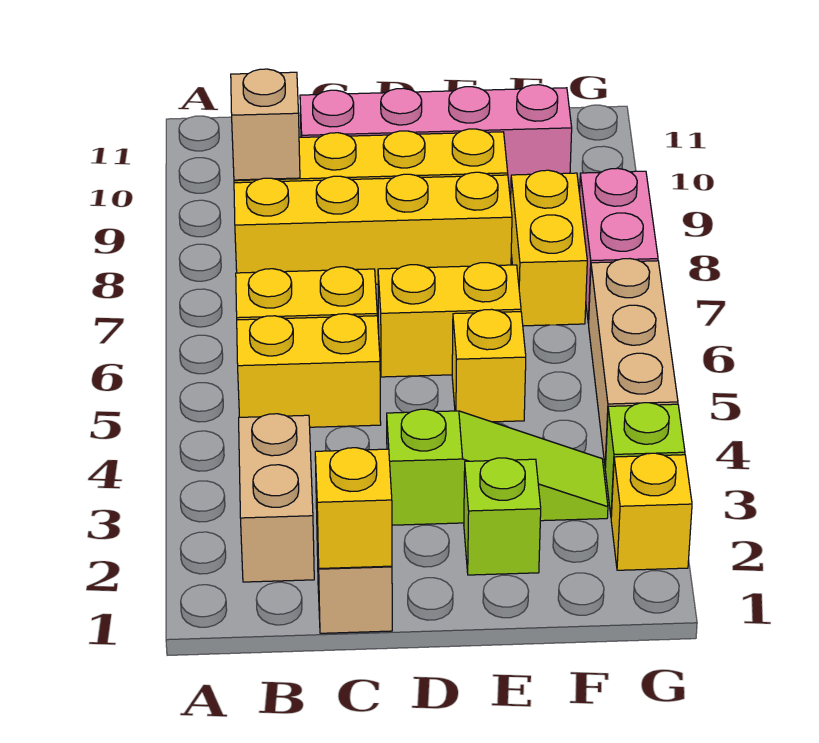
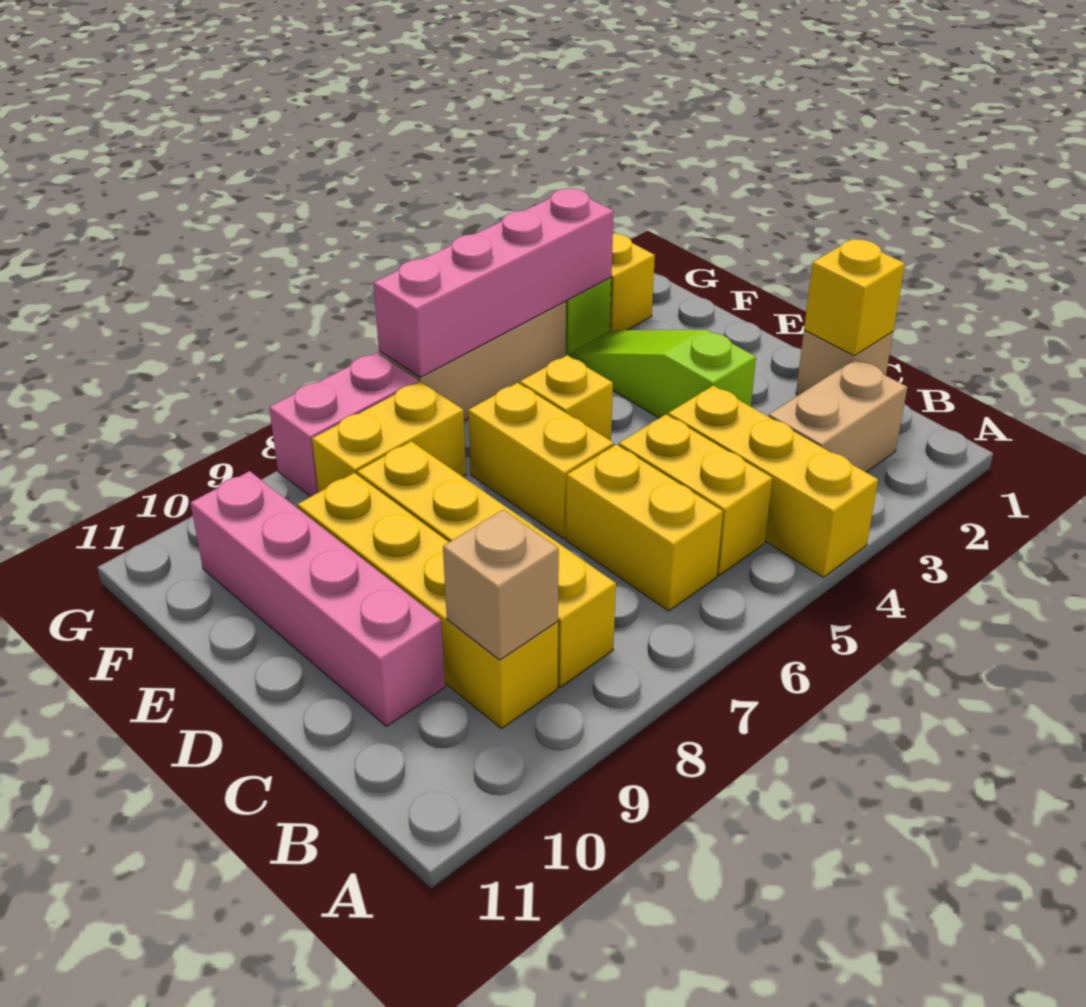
none -> yellow brick A4:C4 level 1
lime brick E2 level 1 -> none
none -> pink brick G3:G6 level 2

